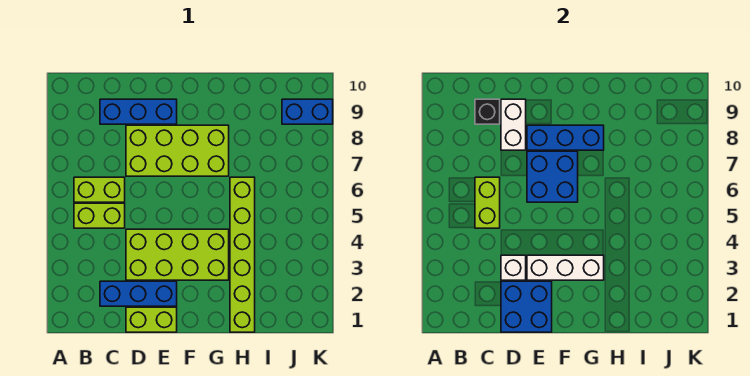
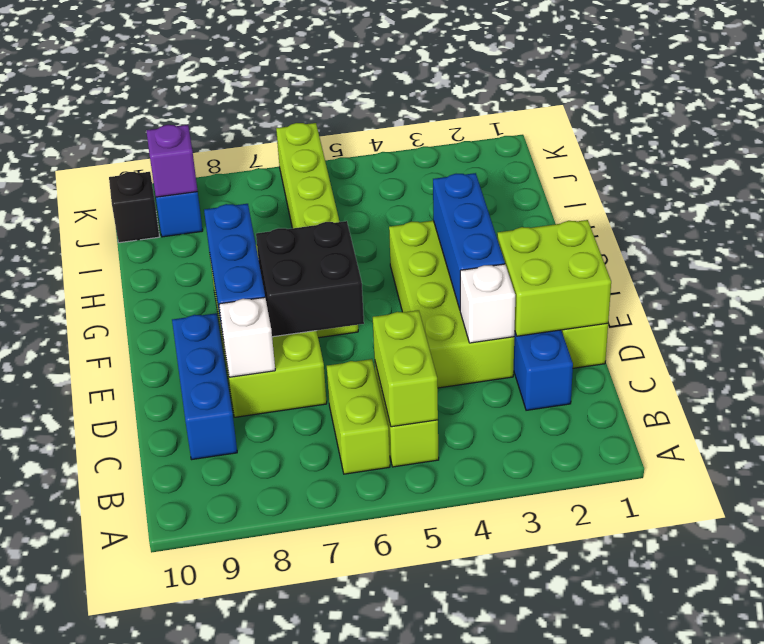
lime brick C5:C6 level 2 -> lime brick B5:C5 level 2
black brick C9 level 2 -> black brick J10 level 1
blue brick D1:E2 level 2 -> lime brick D1:E2 level 2
white brick D8:D9 level 2 -> white brick D8 level 2
white brick E3:G3 level 2 -> blue brick E3:G3 level 2
blue brick E6:F7 level 2 -> black brick E6:F7 level 2
lime brick H1:H6 level 1 -> lime brick F6:K6 level 1
none -> purple brick J9 level 2

